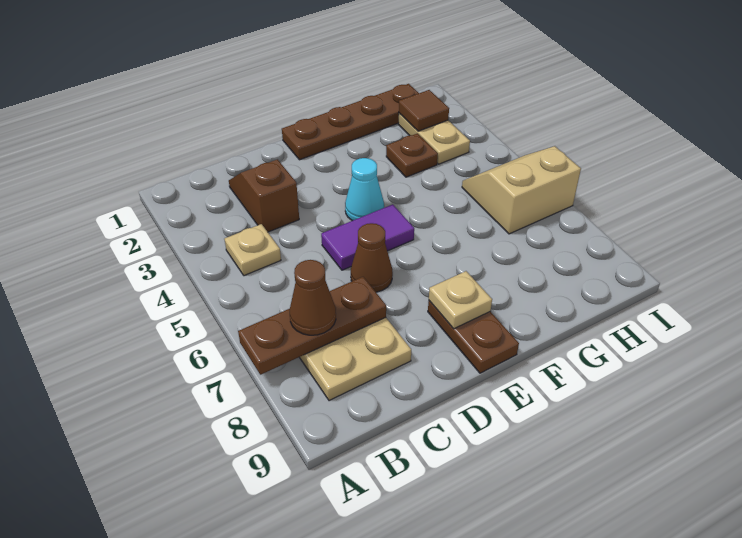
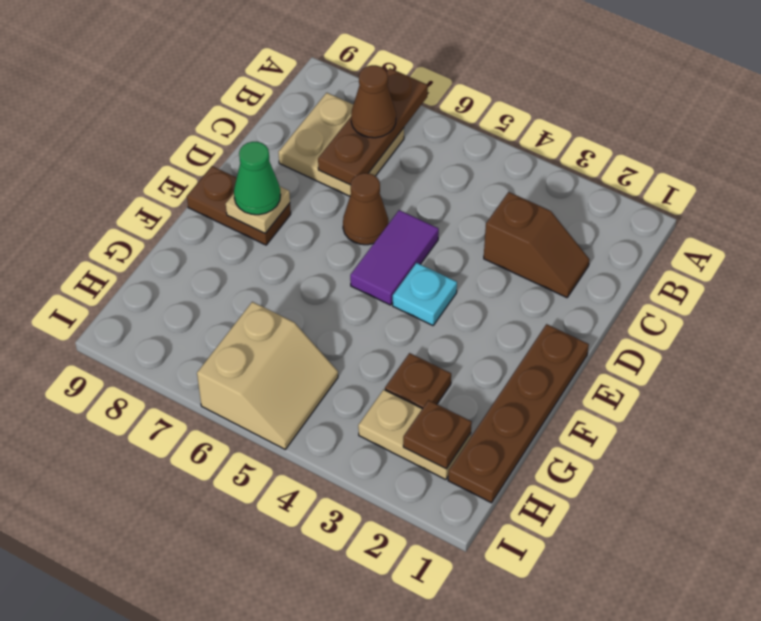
tan plate B4 level 1 -> none
cyan cone E4 level 1 -> cyan plate E4 level 1
none -> green cone E8 level 3
brown tile H2 level 2 -> brown plate H2 level 2

